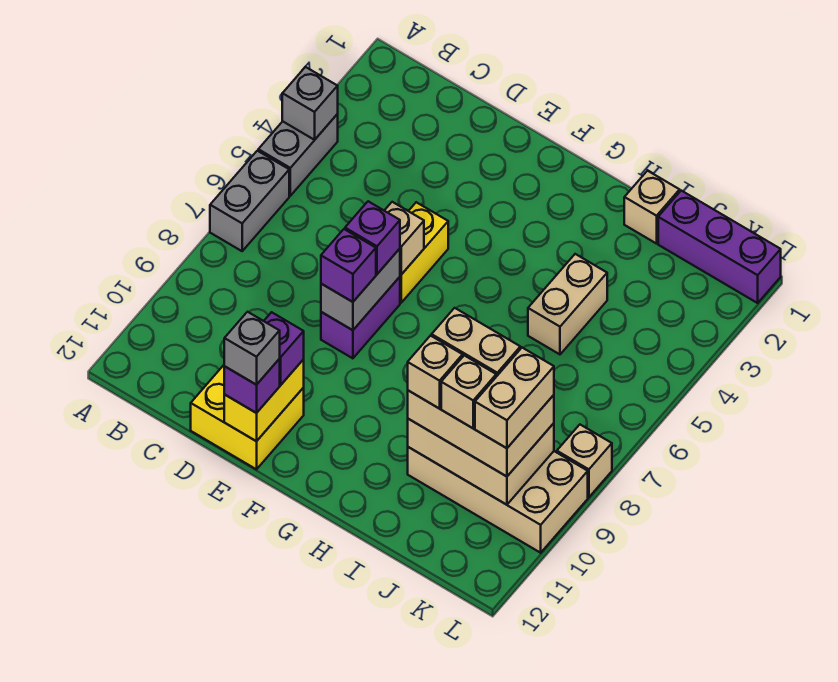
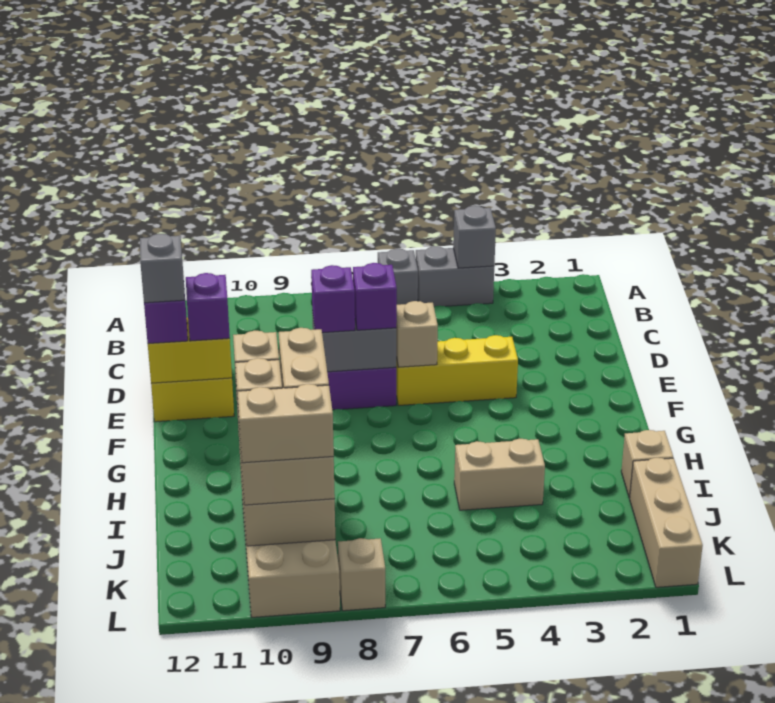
grey brick A6:A7 level 1 -> grey brick A6 level 1
yellow brick E5:E6 level 1 -> yellow brick E4:E6 level 1
purple brick J1:L1 level 1 -> tan brick J1:L1 level 1

